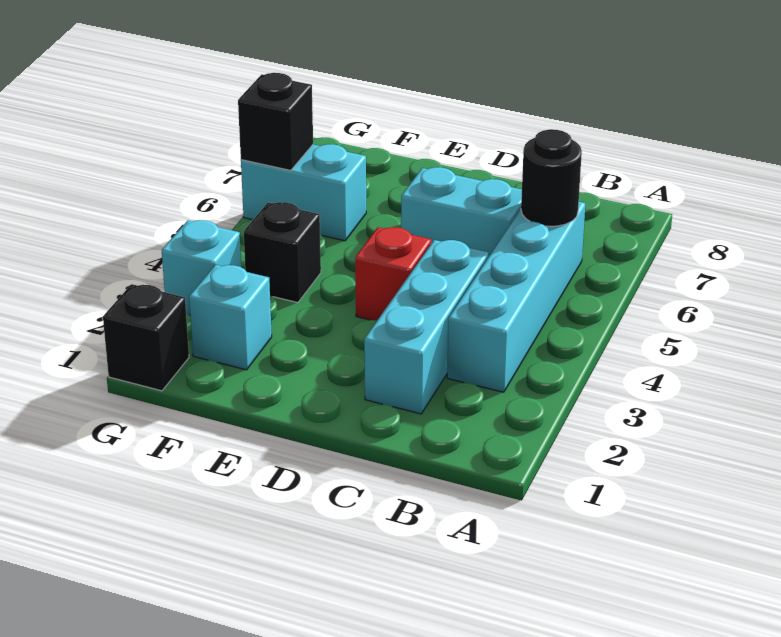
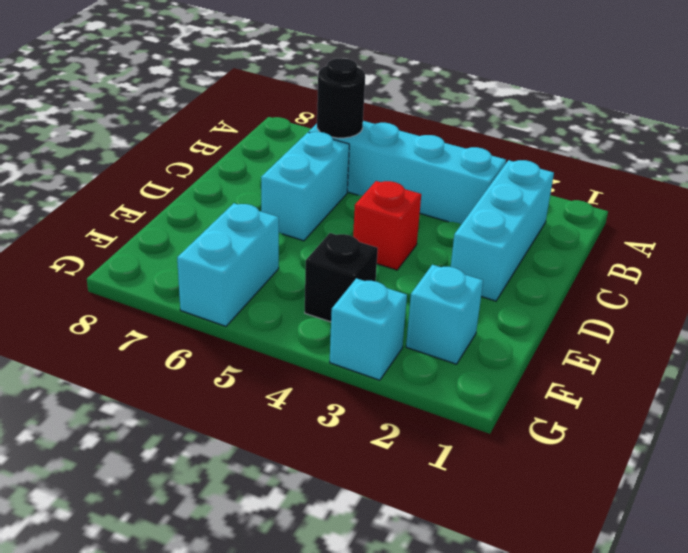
cyan brick C2:C4 level 1 -> cyan brick B2:D2 level 1
black brick G1 level 1 -> none
black brick G6 level 2 -> none

